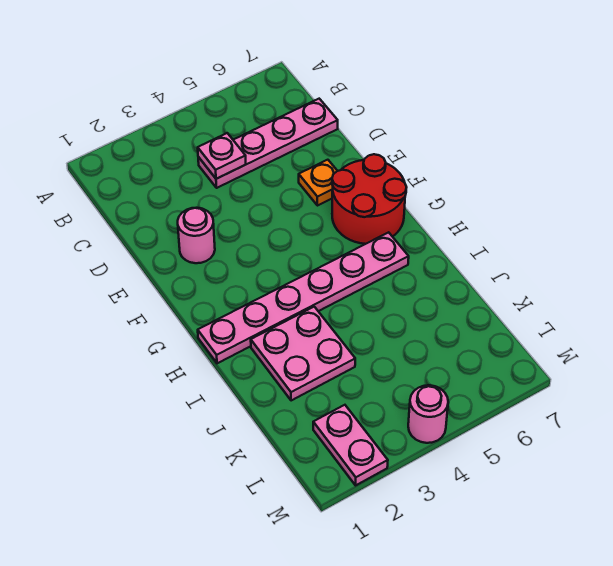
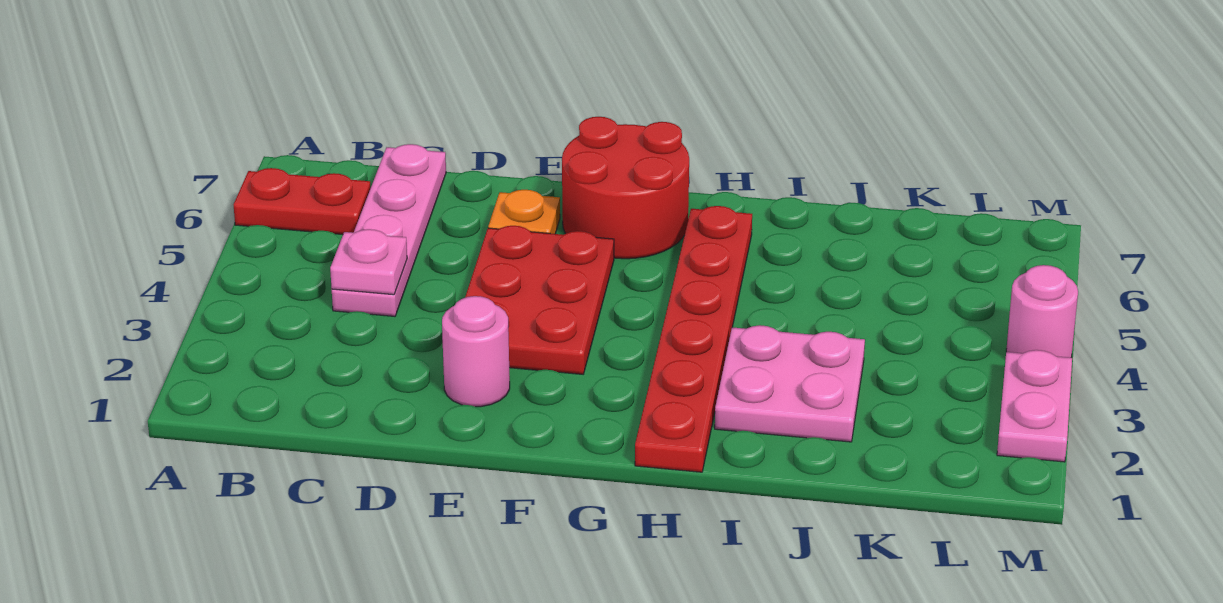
none -> red plate A6:B6 level 1
none -> red plate E3:F5 level 1
pink plate H1:H6 level 1 -> red plate H1:H6 level 1
pink plate L2:M2 level 1 -> pink plate M2:M3 level 1

